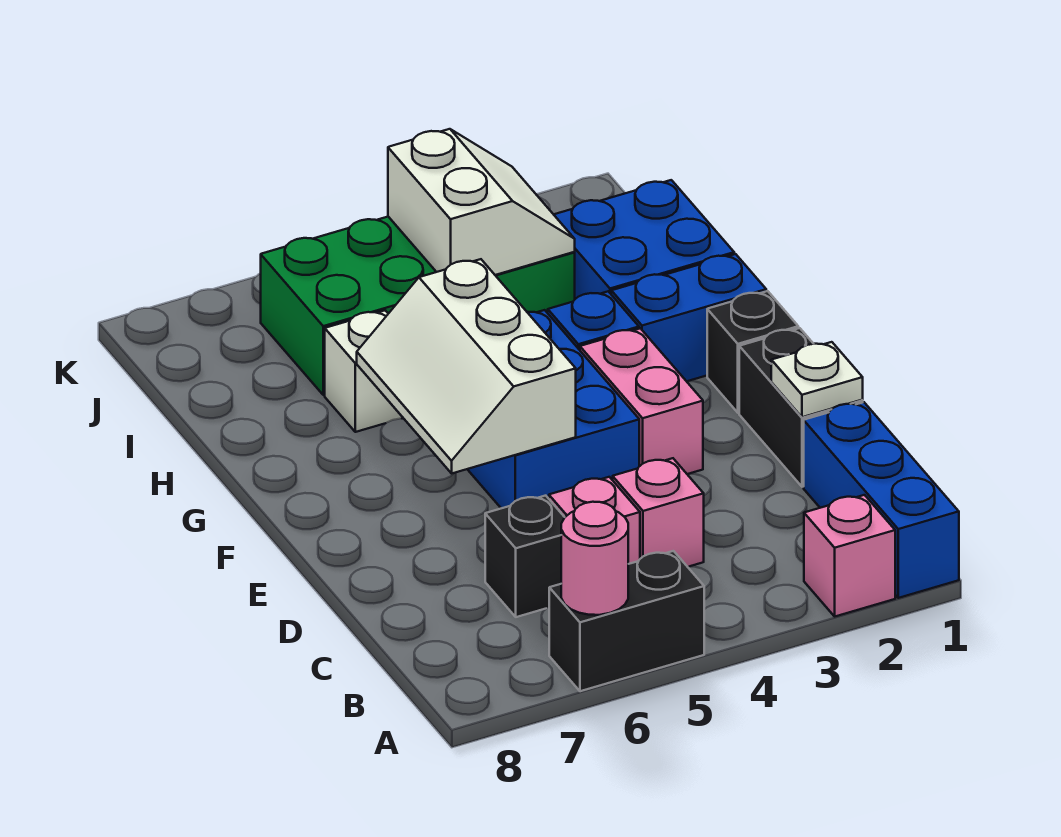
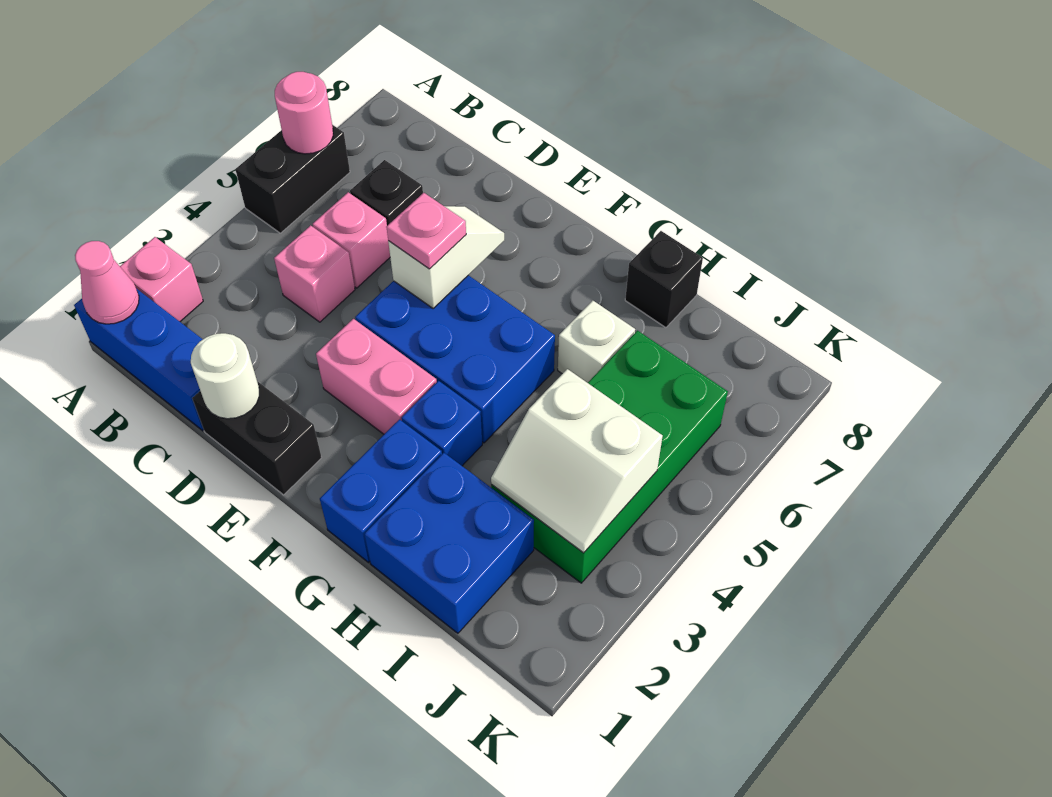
none -> pink cone A1 level 2
white plate D1 level 2 -> white round brick D1 level 2
white slope E5:G6 level 2 top 5 -> white slope E5:E6 level 2 top 5
none -> pink plate E5 level 3
black brick F1 level 1 -> black brick H8 level 1

